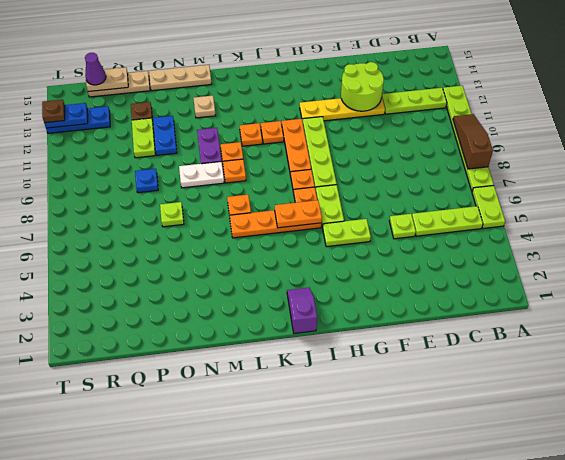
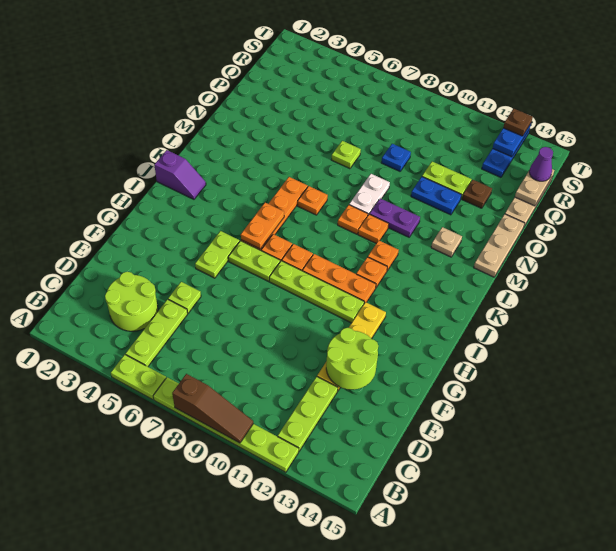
none -> lime round brick C3:D4 level 1

